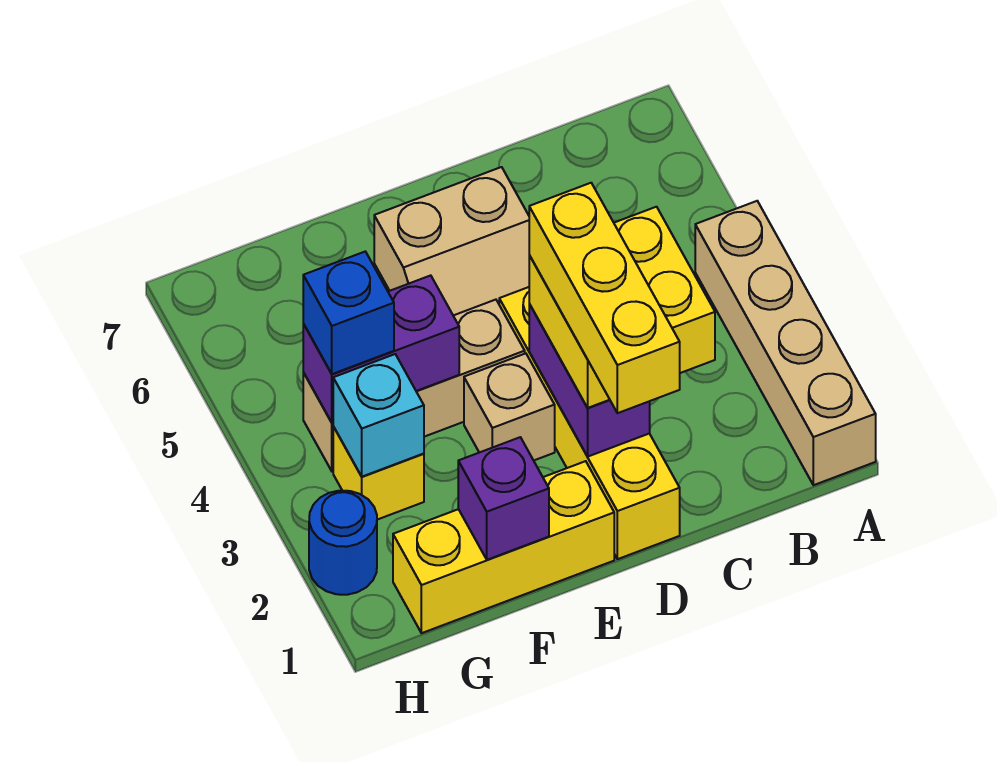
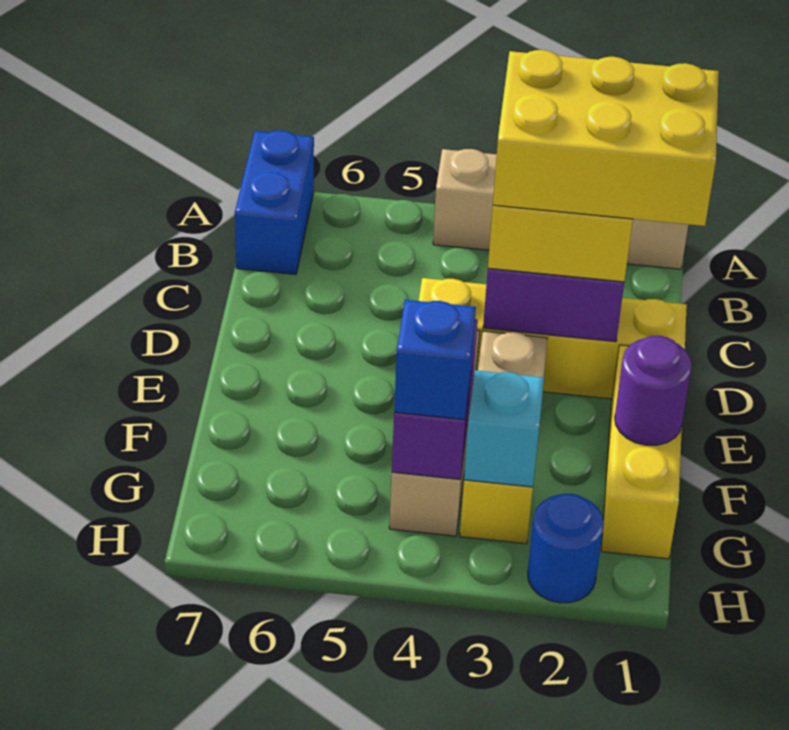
none -> blue brick A7:B7 level 1
yellow brick D1:D3 level 4 -> yellow brick C1:D3 level 4
tan slope D5:E6 level 1 top 6 -> none
purple brick F1 level 2 -> purple round brick F1 level 2

